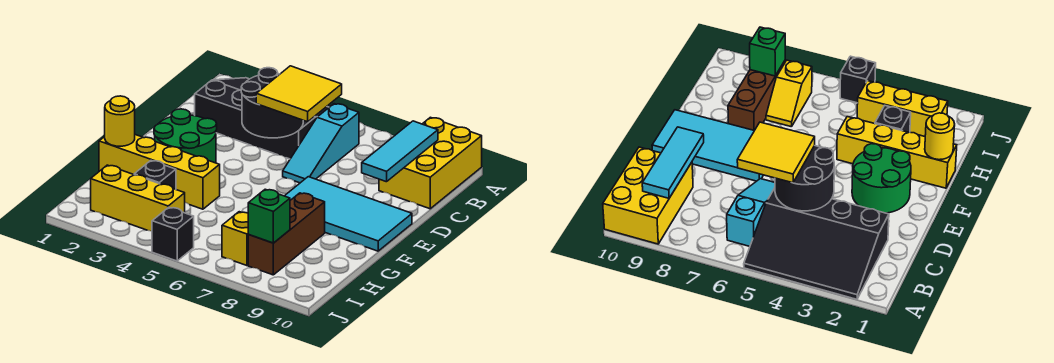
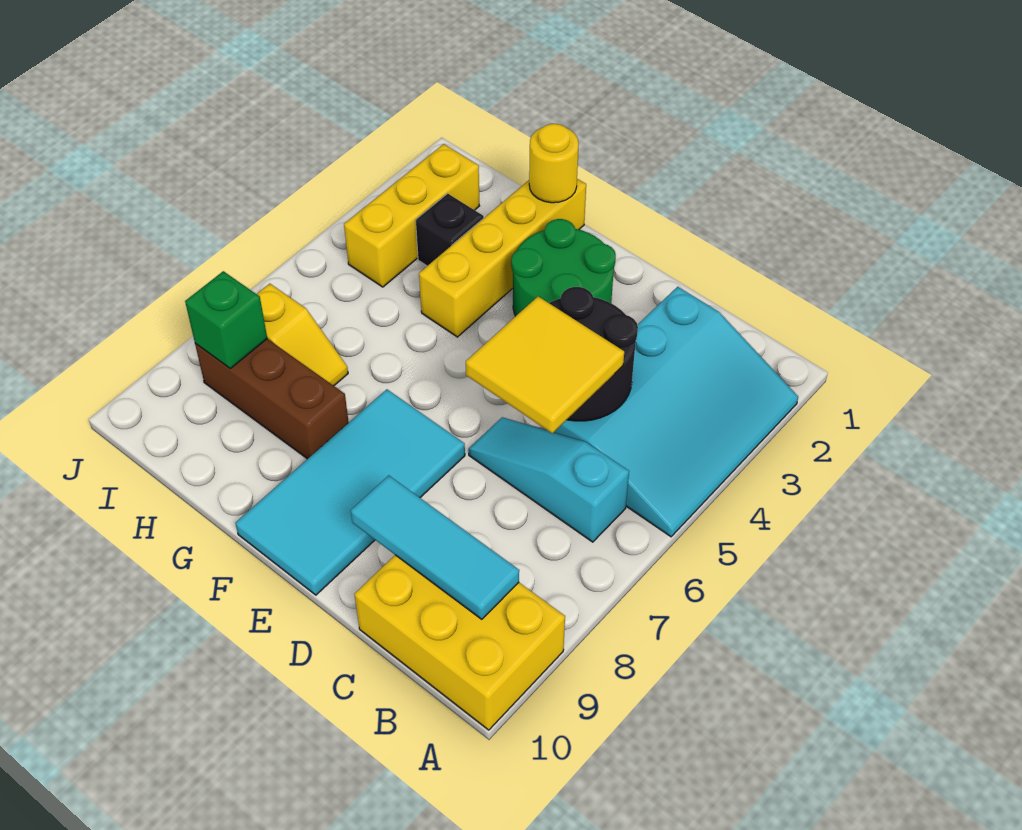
black slope A2:C5 level 1 top C -> cyan slope A2:C5 level 1 top C
black brick J5 level 1 -> none

